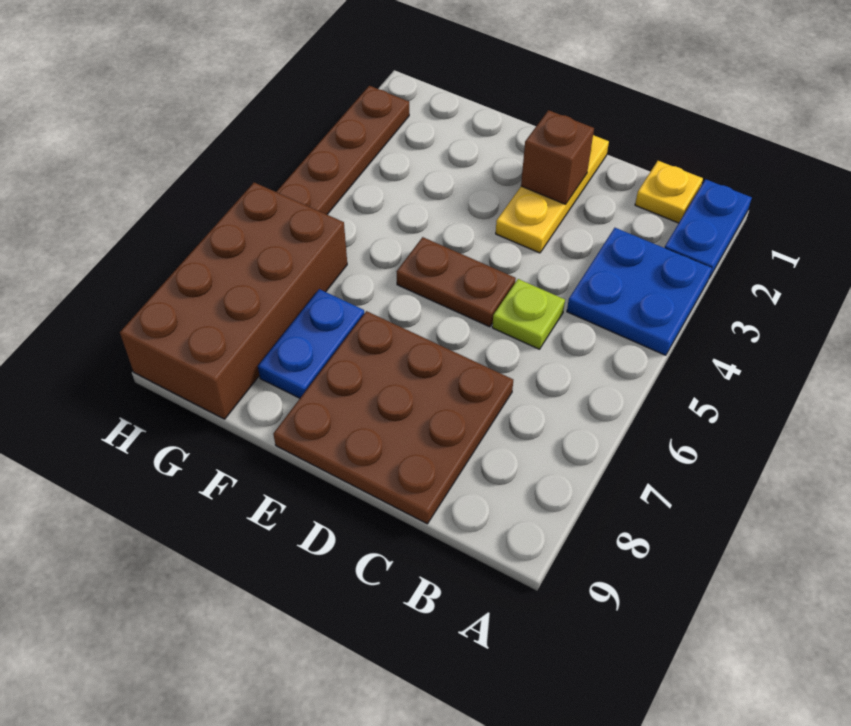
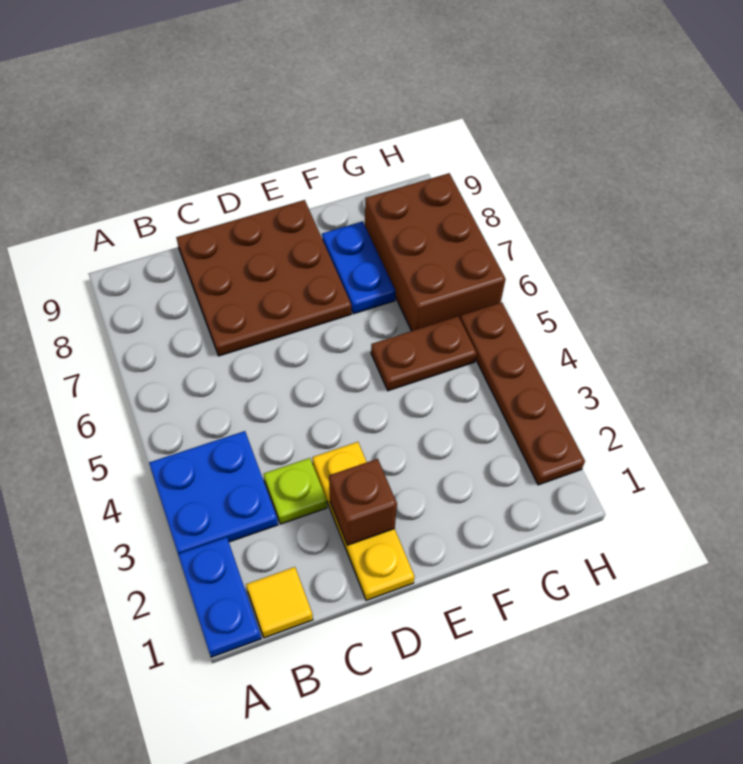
yellow plate B1 level 1 -> yellow tile B1 level 1
lime plate C5 level 1 -> lime plate C3 level 1
brown plate D5:E5 level 1 -> brown plate F5:G5 level 1
brown brick G6:H9 level 1 -> brown brick G6:H8 level 1

